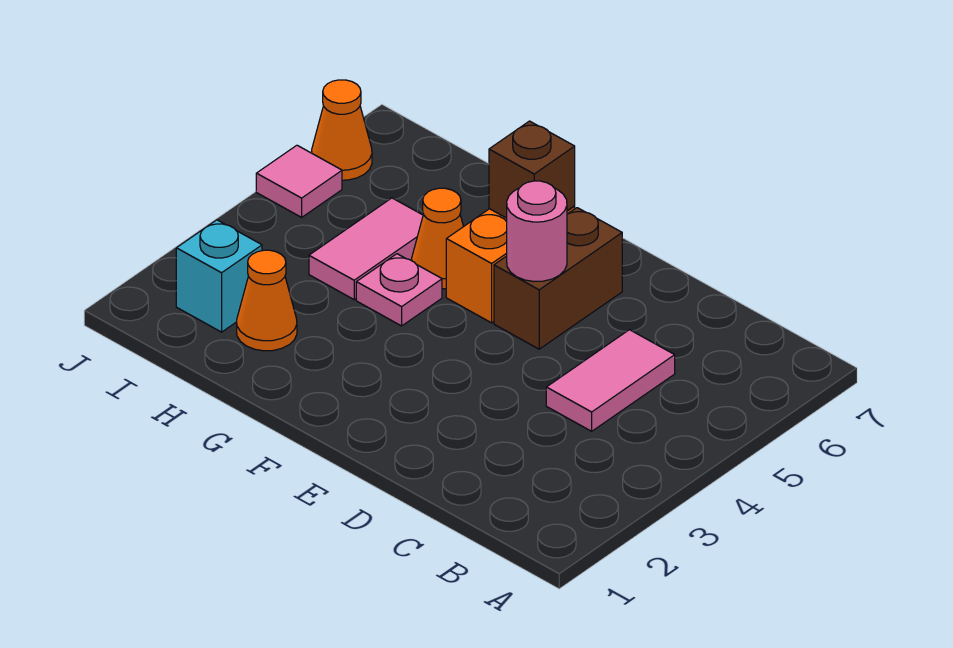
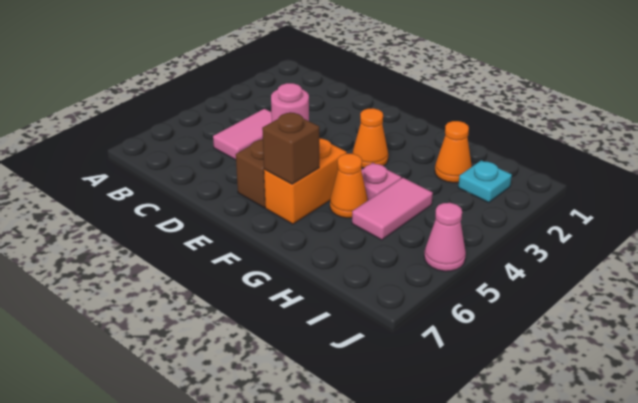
cyan brick I2 level 1 -> cyan plate I2 level 1
pink tile J5 level 1 -> pink cone J5 level 1
orange cone J6 level 1 -> orange cone F3 level 1

